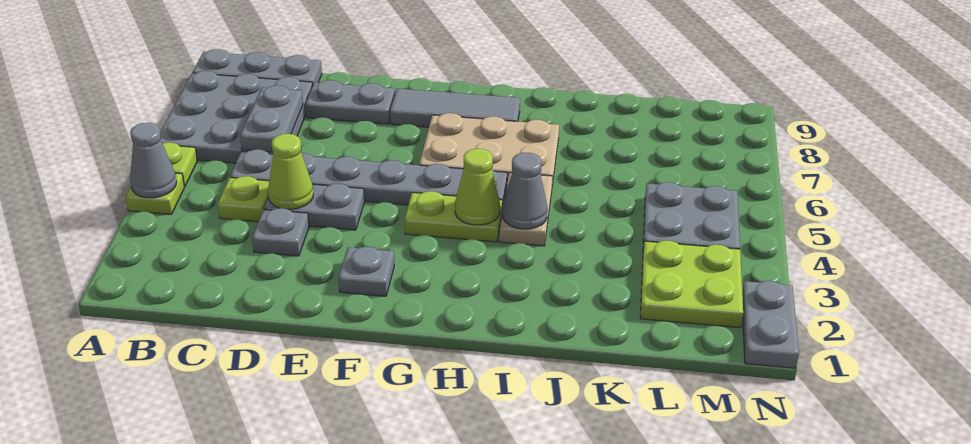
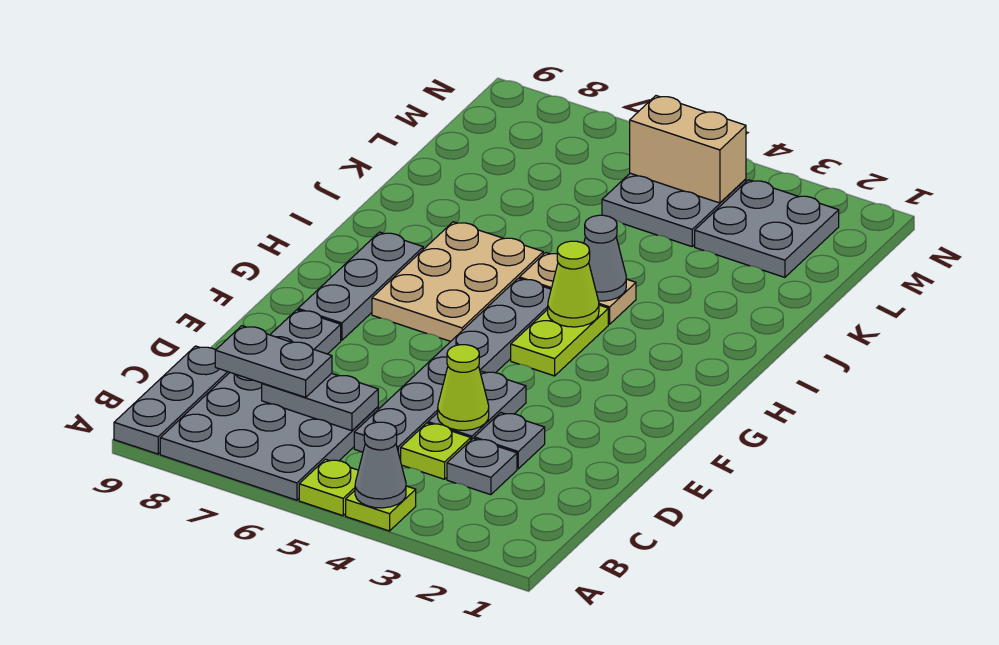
grey plate F2 level 1 -> grey plate C3 level 1
grey tile F8:H8 level 1 -> grey plate F8:H8 level 1
lime plate L2:M3 level 1 -> grey plate L2:M3 level 1
none -> tan brick M4:M5 level 2
grey plate N1:N2 level 1 -> grey plate C7:C8 level 3

